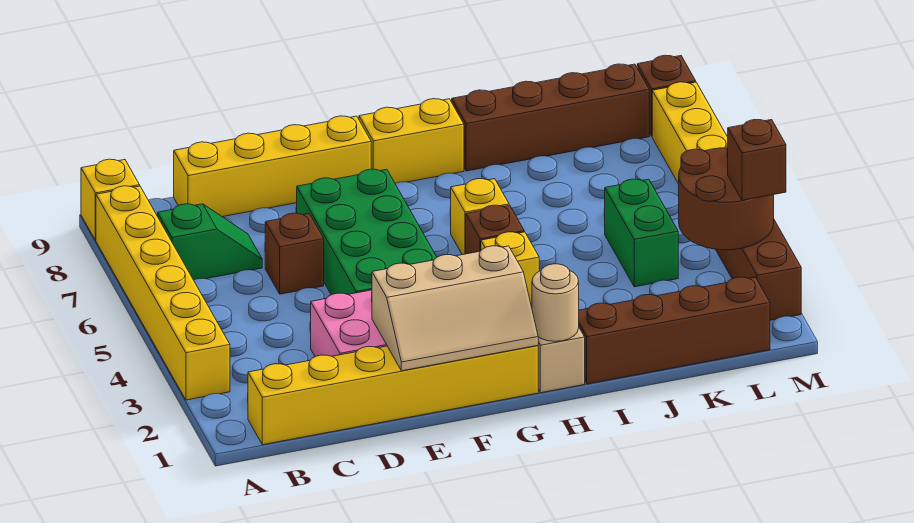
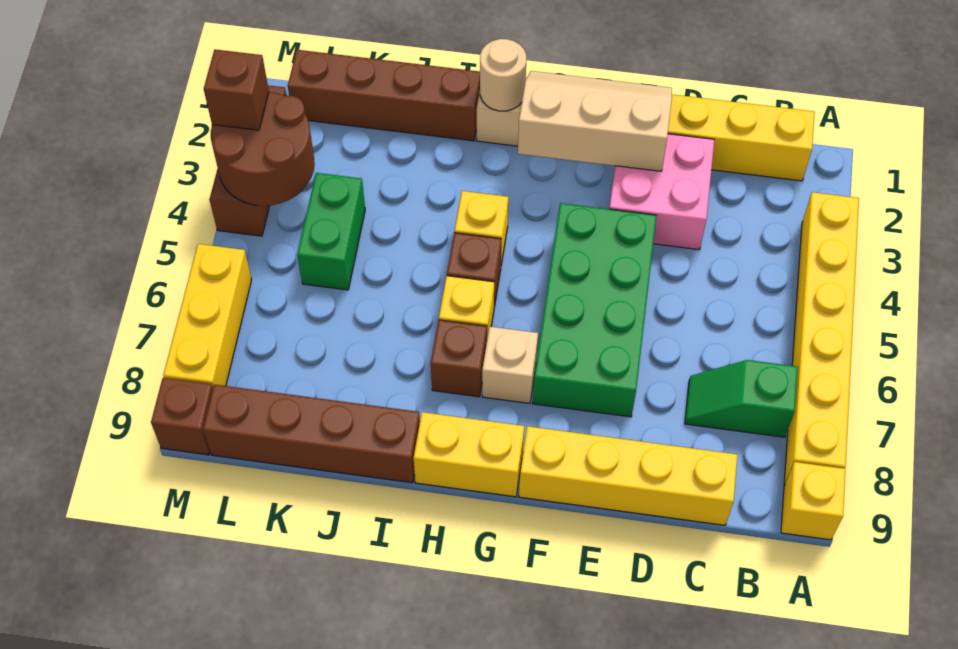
brown brick D6 level 1 -> brown brick H7 level 1
none -> tan brick G7 level 1

